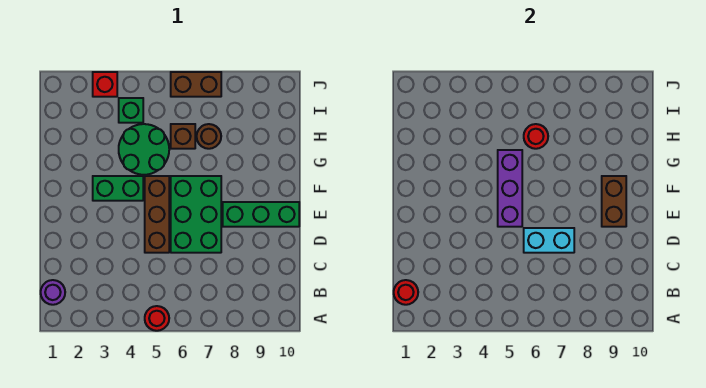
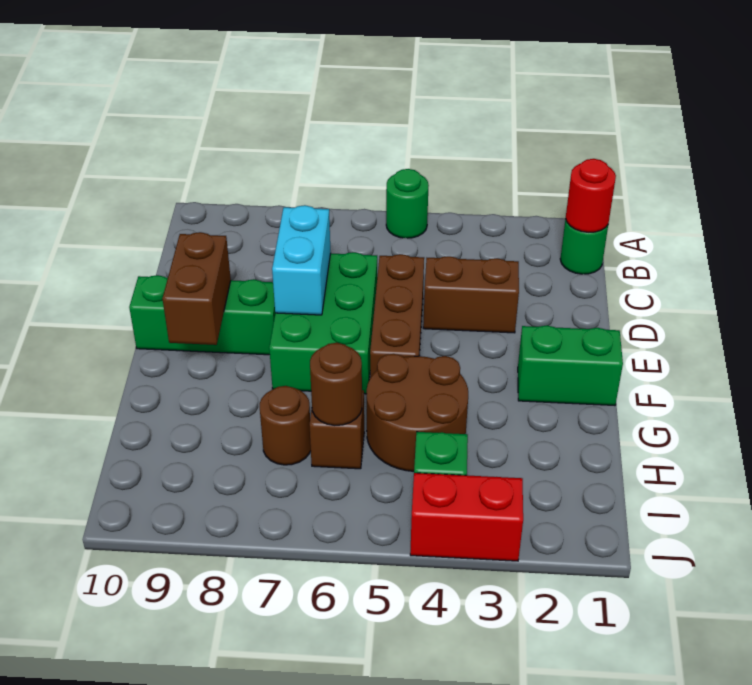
red round brick A5 level 1 -> green round brick A5 level 1
purple round brick B1 level 1 -> green round brick B1 level 1
cyan brick D6:D7 level 2 -> cyan brick D7:E7 level 2
purple brick E5:G5 level 2 -> none
green brick F3:F4 level 1 -> green brick F1:F2 level 1
green round brick G4:H5 level 1 -> brown round brick G4:H5 level 1
red round brick H6 level 2 -> brown round brick H6 level 2
red brick J3 level 1 -> red brick J3:J4 level 1
brown brick J6:J7 level 1 -> brown brick D3:D4 level 1

